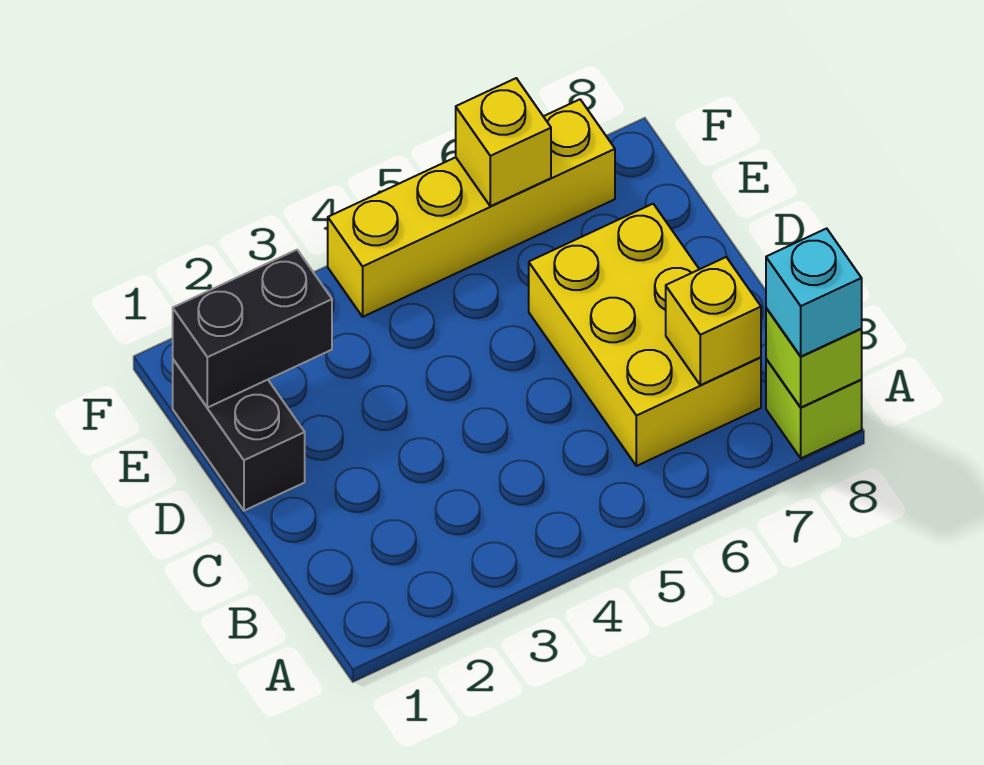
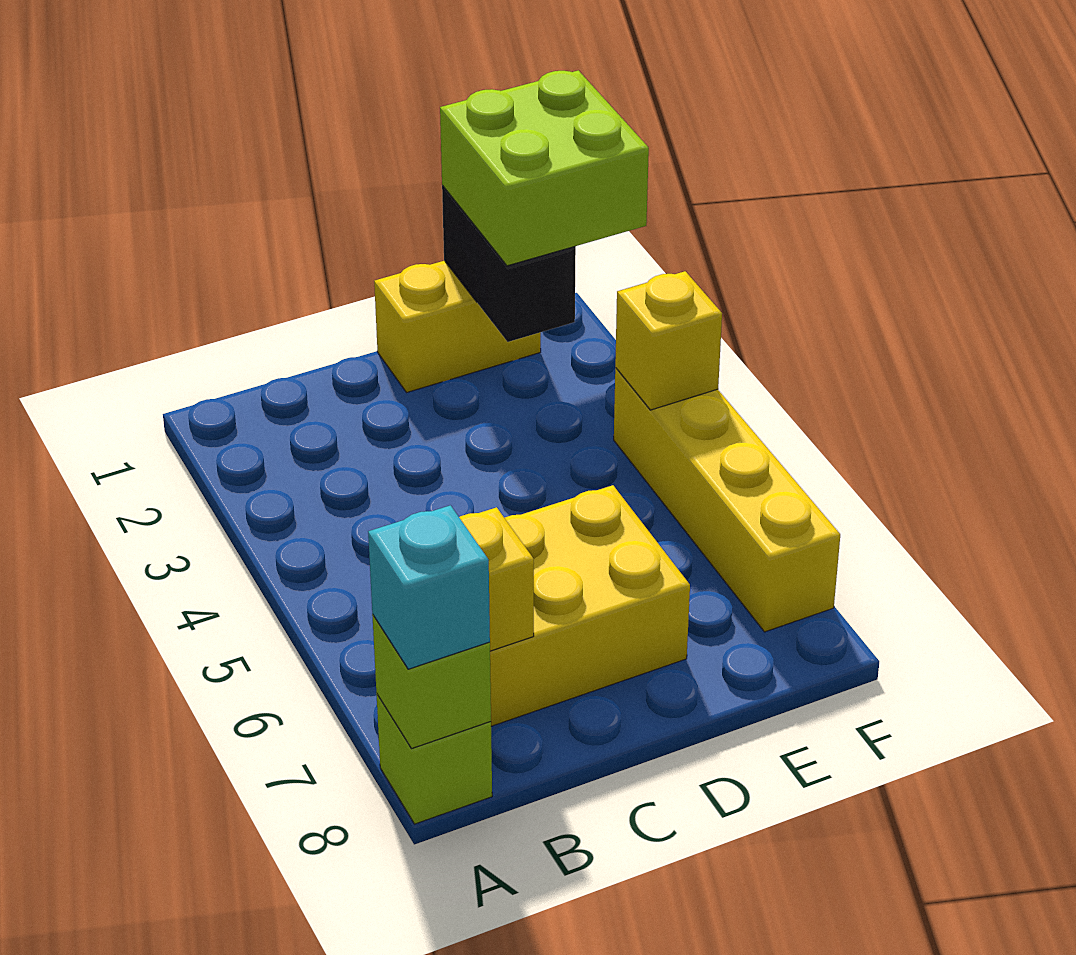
black brick D1:E1 level 1 -> yellow brick D1:E1 level 1
none -> lime brick E1:F2 level 3
yellow brick F6 level 2 -> yellow brick F4 level 2

